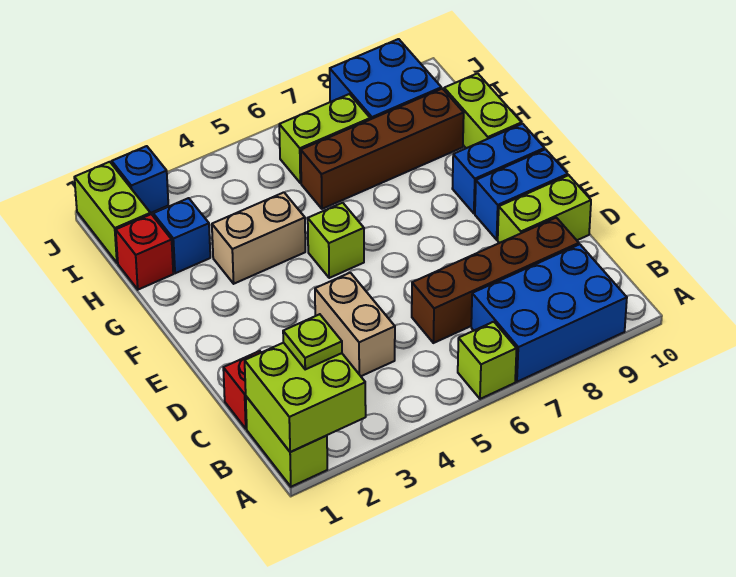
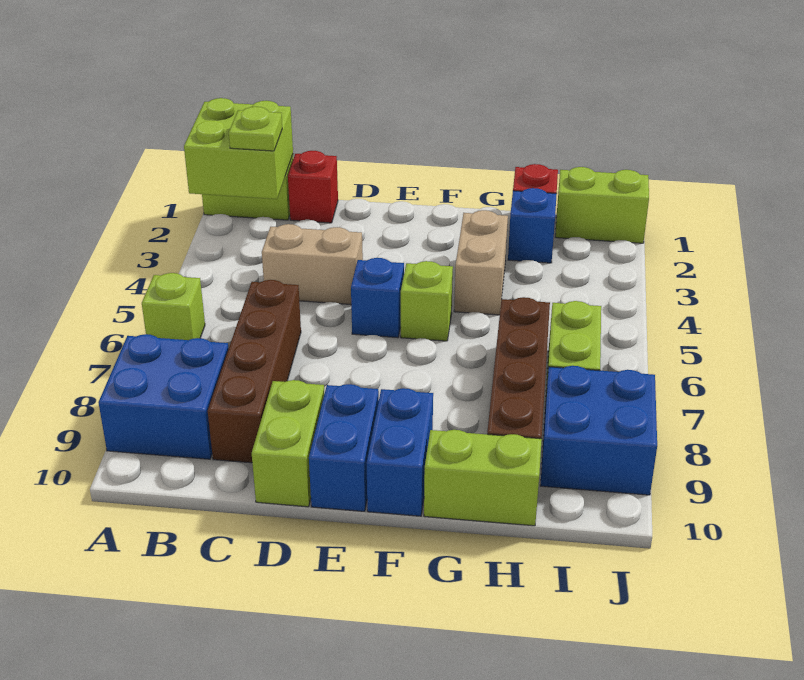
blue brick A7:B9 level 1 -> blue brick A8:B9 level 1
blue brick J2 level 1 -> blue brick E5 level 1

